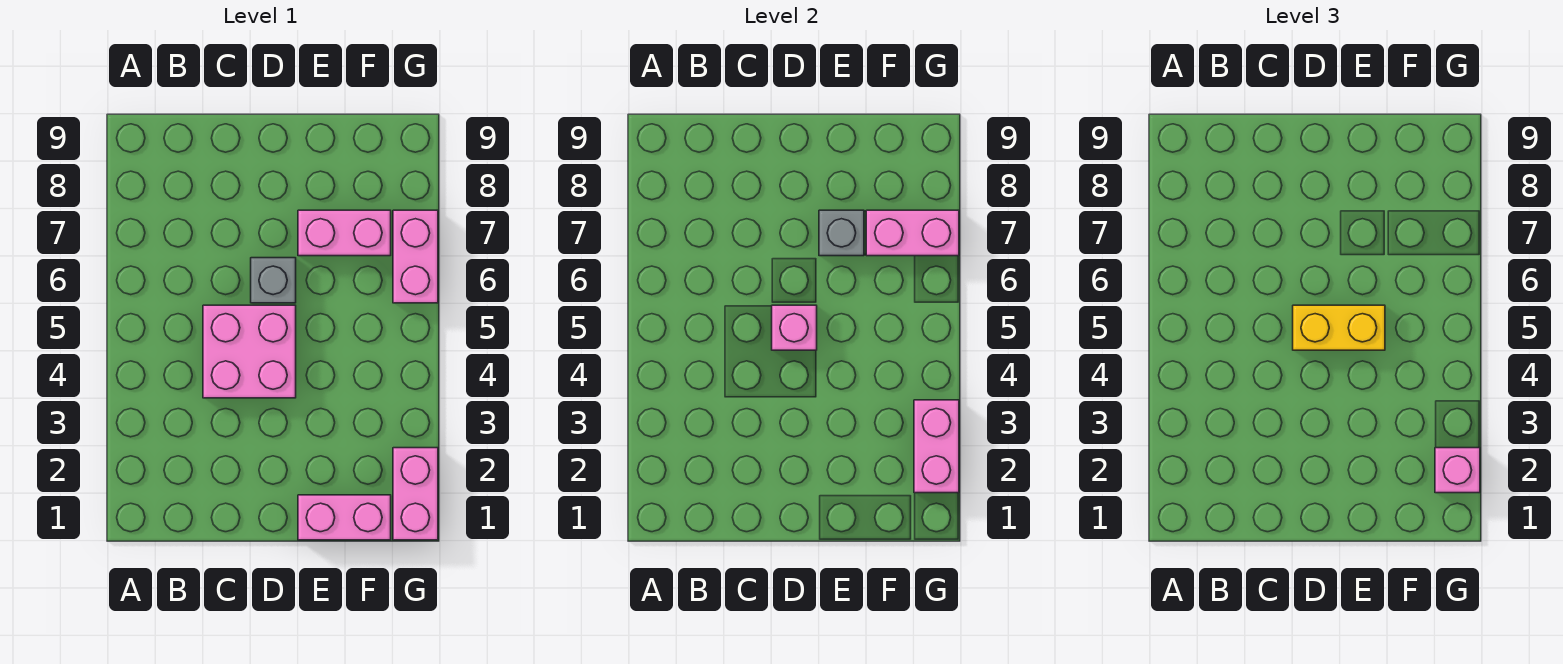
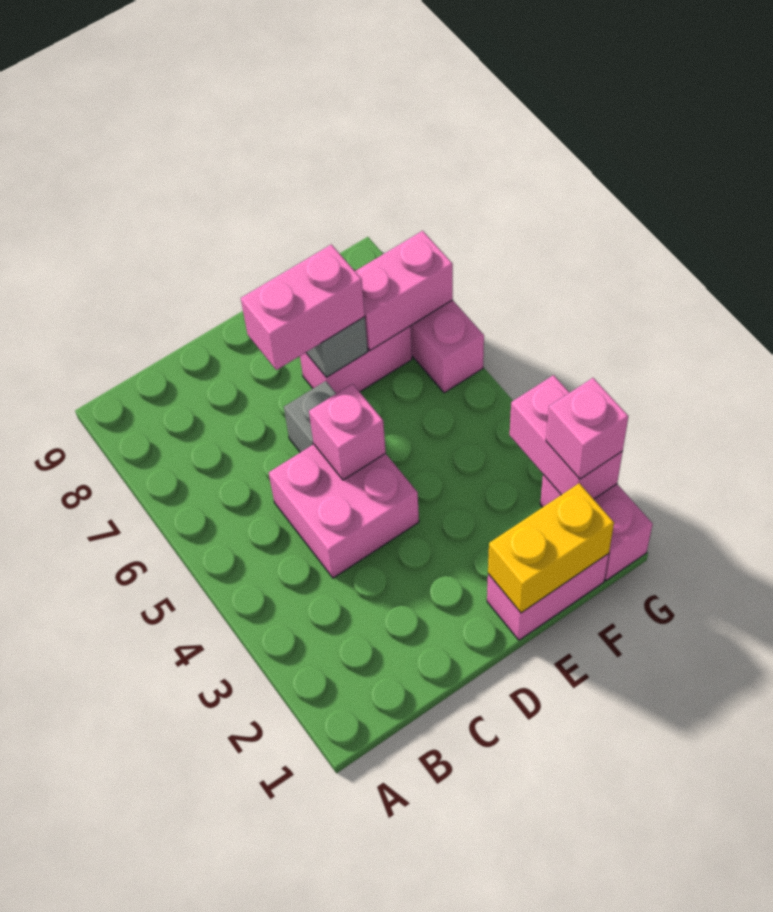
yellow brick D5:E5 level 3 -> yellow brick E1:F1 level 2
none -> pink brick D7:E7 level 3

